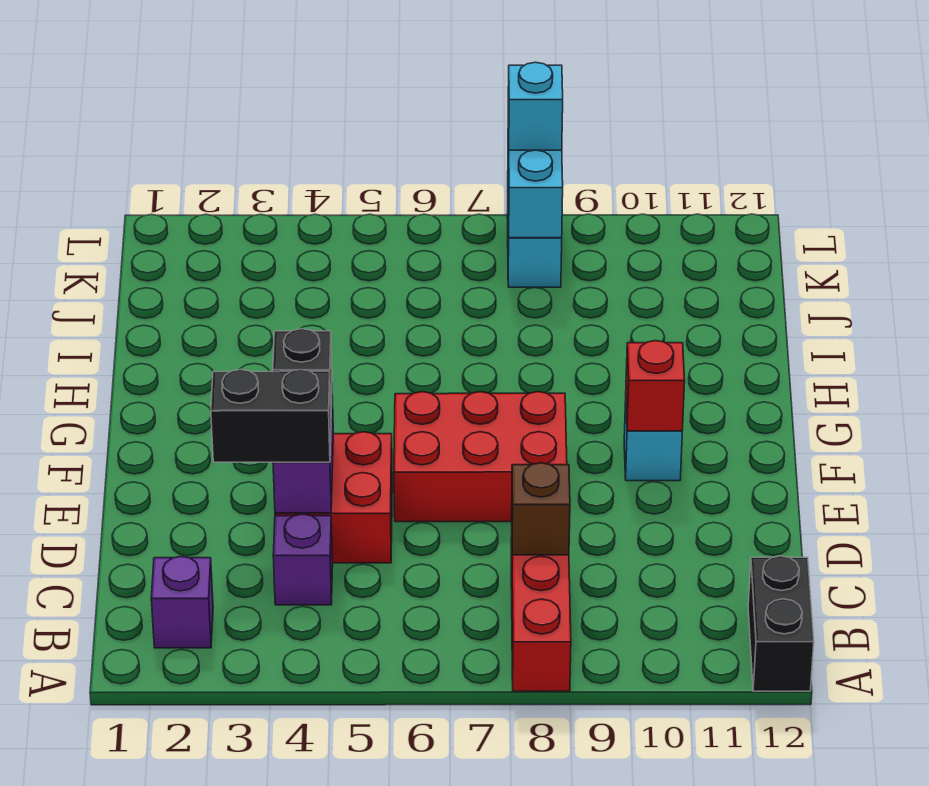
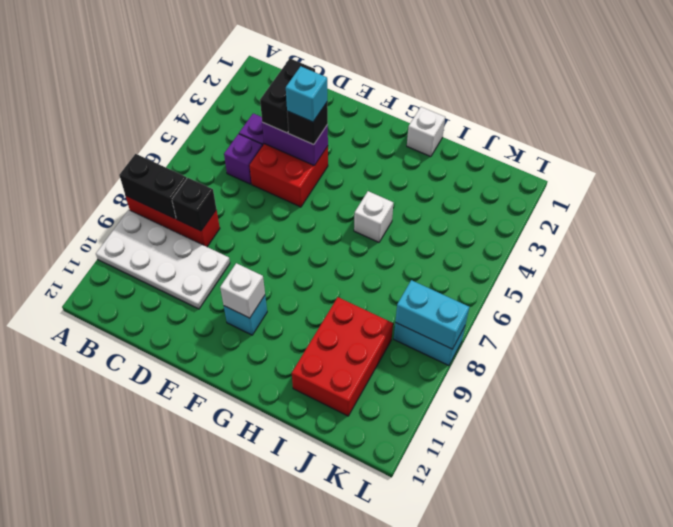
none -> white plate A9:D10 level 1
black brick A12:B12 level 1 -> black brick A8:B8 level 2
purple brick B2 level 1 -> purple brick C5 level 1
brown brick C8 level 2 -> black brick C8 level 2
red brick E6:F8 level 1 -> red brick I9:J11 level 1
red brick F10 level 2 -> white brick F10 level 2
none -> white brick H1 level 1
none -> white brick H5 level 1
cyan brick L8 level 3 -> cyan brick E4 level 4

